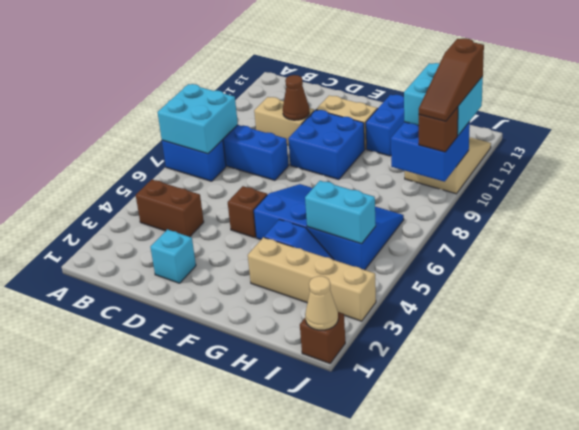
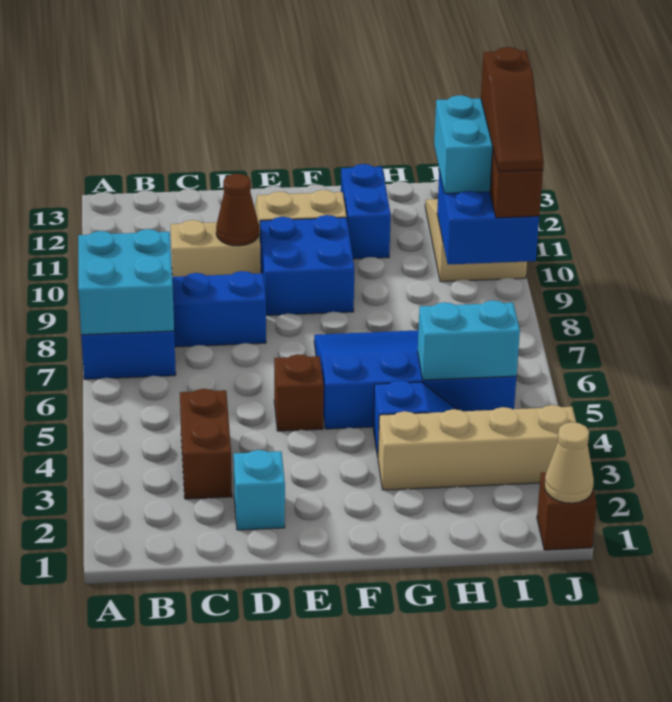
brown brick B4:C4 level 1 -> brown brick C3:C4 level 1

